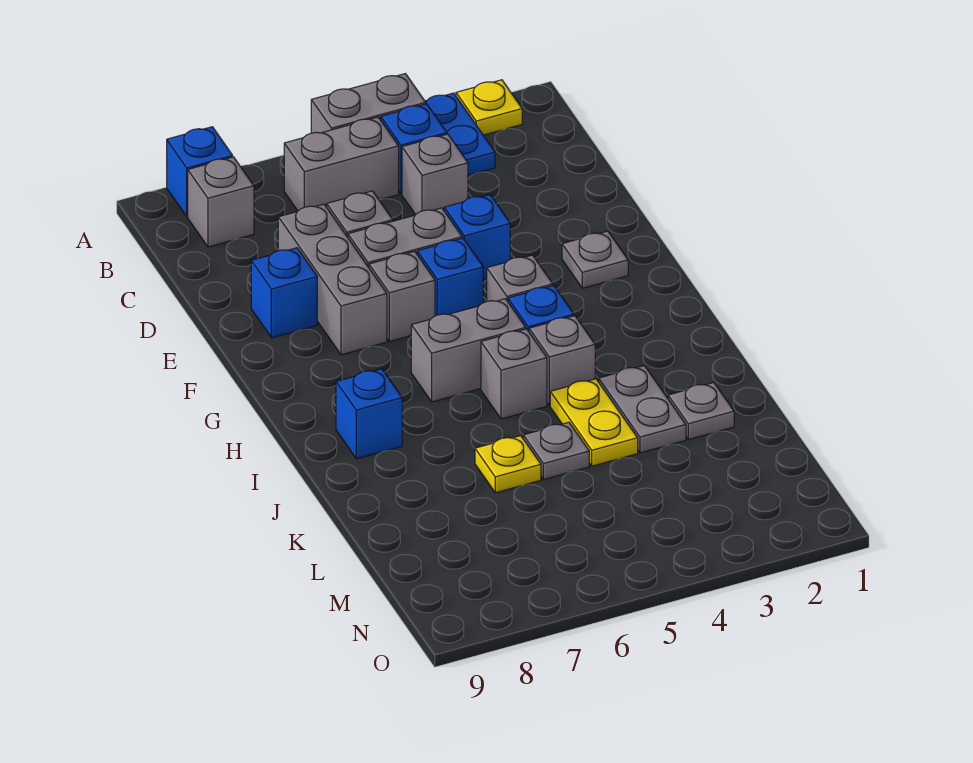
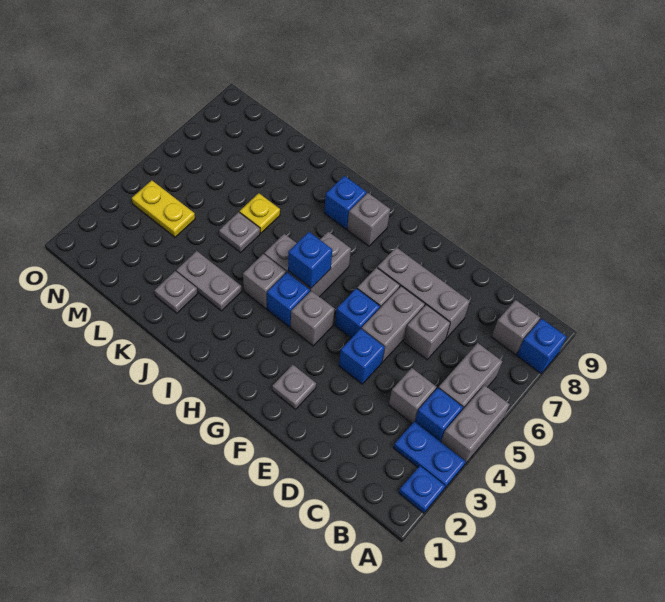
yellow plate A2 level 1 -> blue plate A2 level 1
blue brick E8 level 1 -> blue brick H5 level 2
none -> grey brick H8 level 1
yellow plate J4:K4 level 1 -> yellow plate M4:N4 level 1

